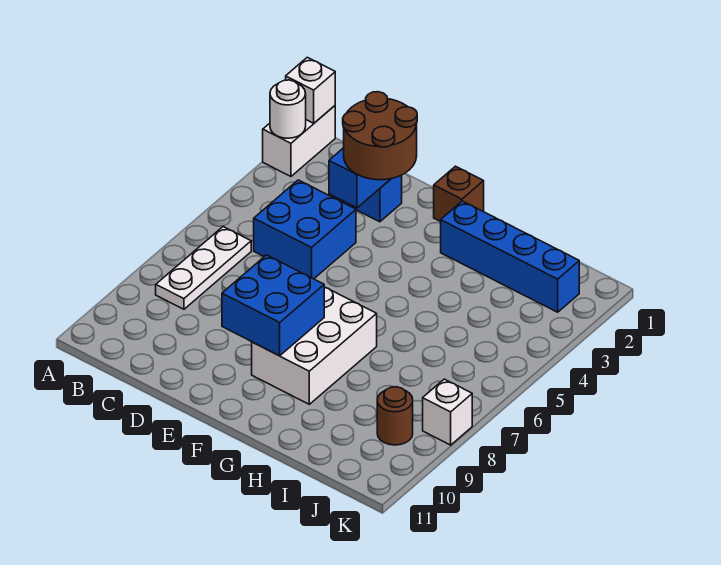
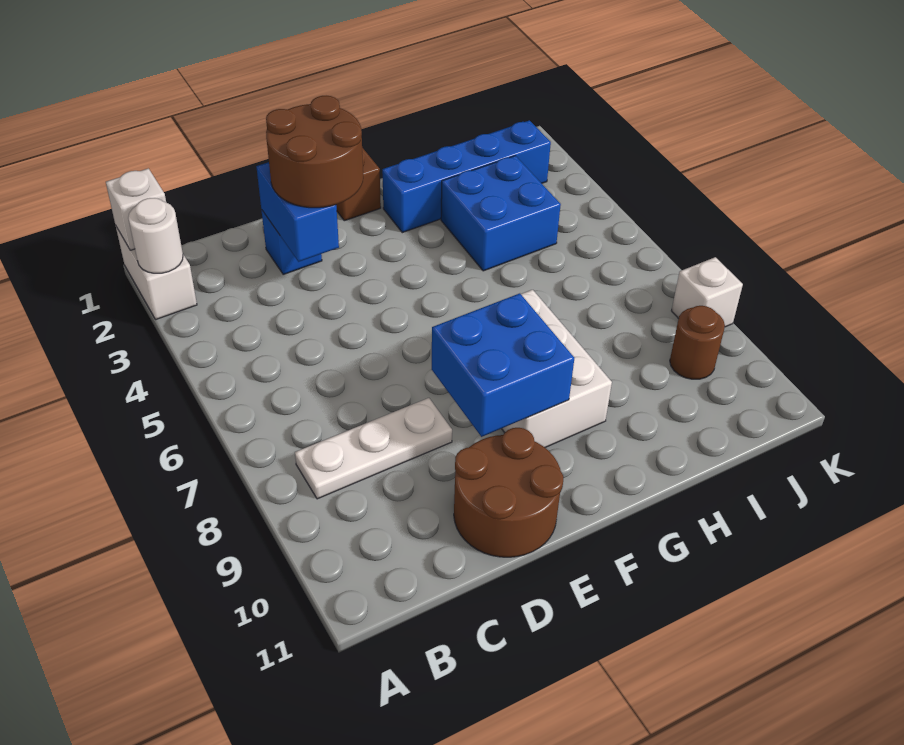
white plate B6:B8 level 1 -> white plate B8:D8 level 1
blue brick C4:D5 level 1 -> blue brick H3:I4 level 1
none -> brown round brick D10:E11 level 1

